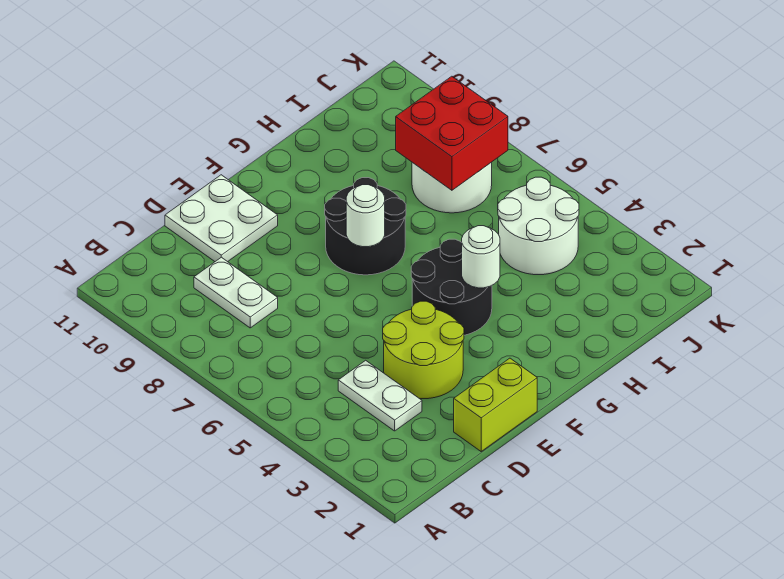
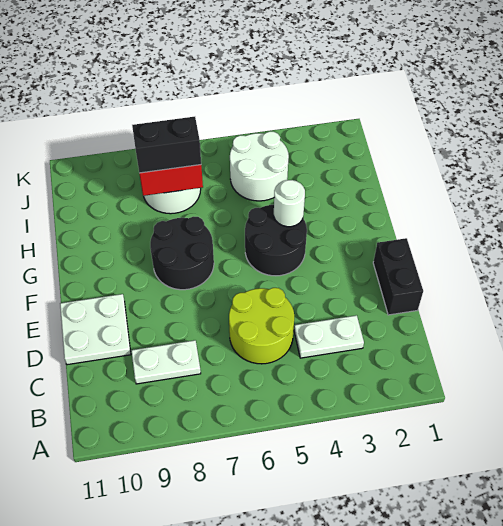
lime brick D1:E1 level 1 -> black brick D1:E1 level 1
lime round brick D3:E4 level 1 -> lime round brick C5:D6 level 1
white round brick F7 level 2 -> none
none -> black brick I7:I8 level 3

